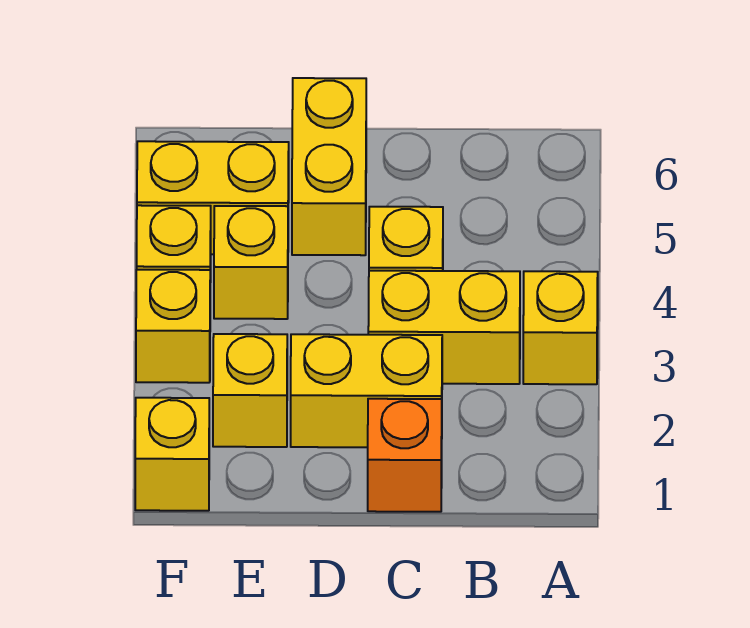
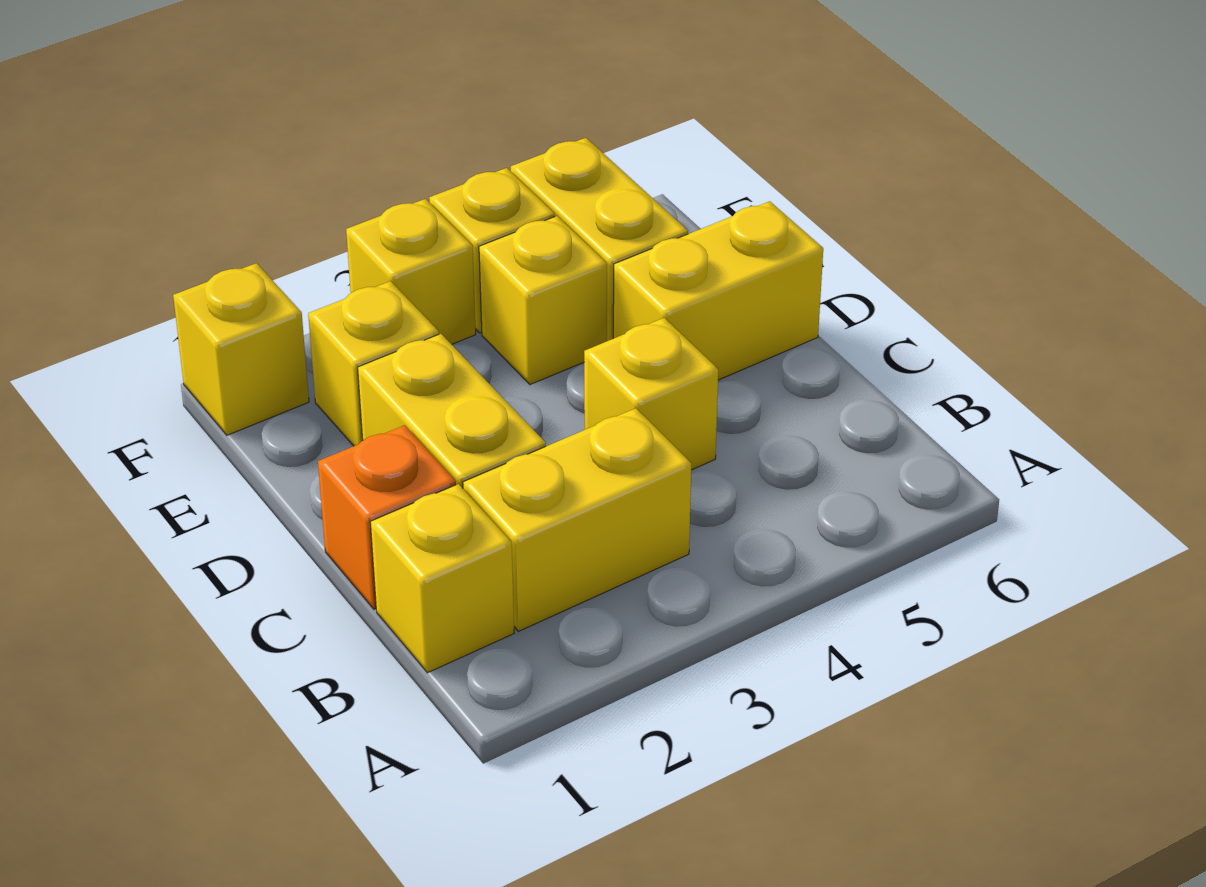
yellow brick A3 level 1 -> yellow brick B1 level 1
yellow brick B3:C3 level 1 -> yellow brick B2:B3 level 1

